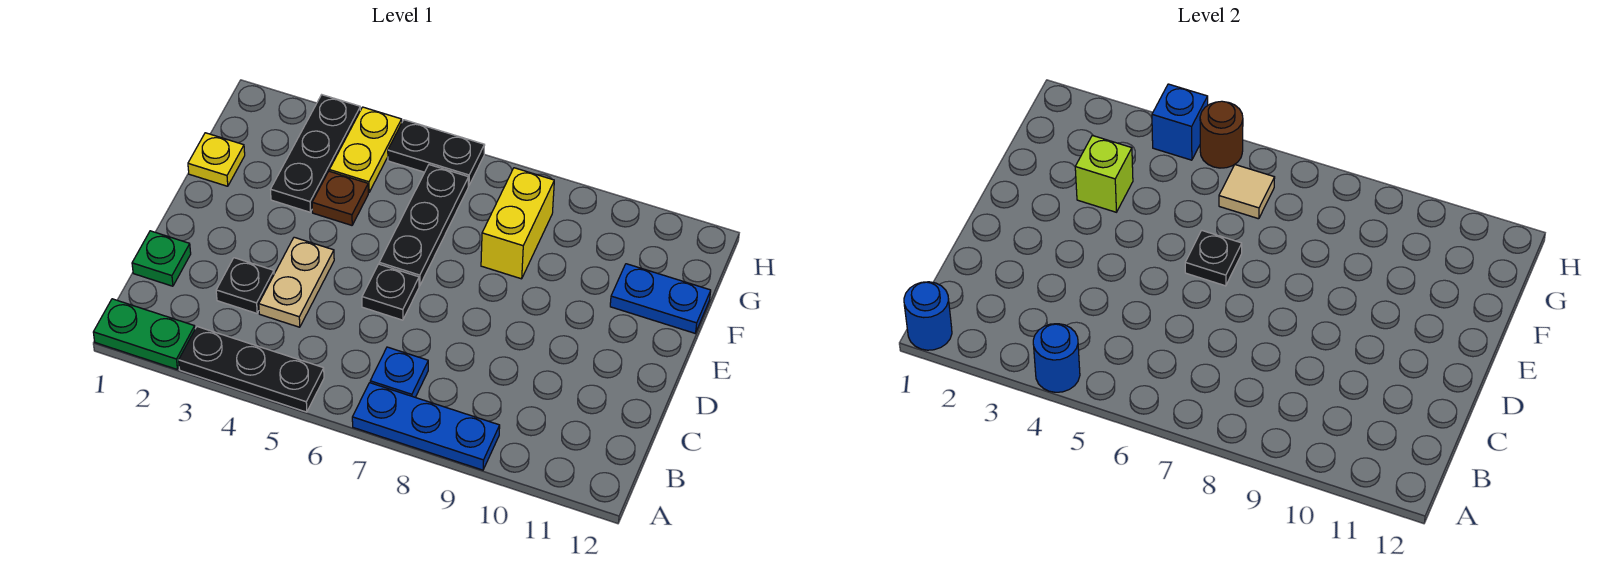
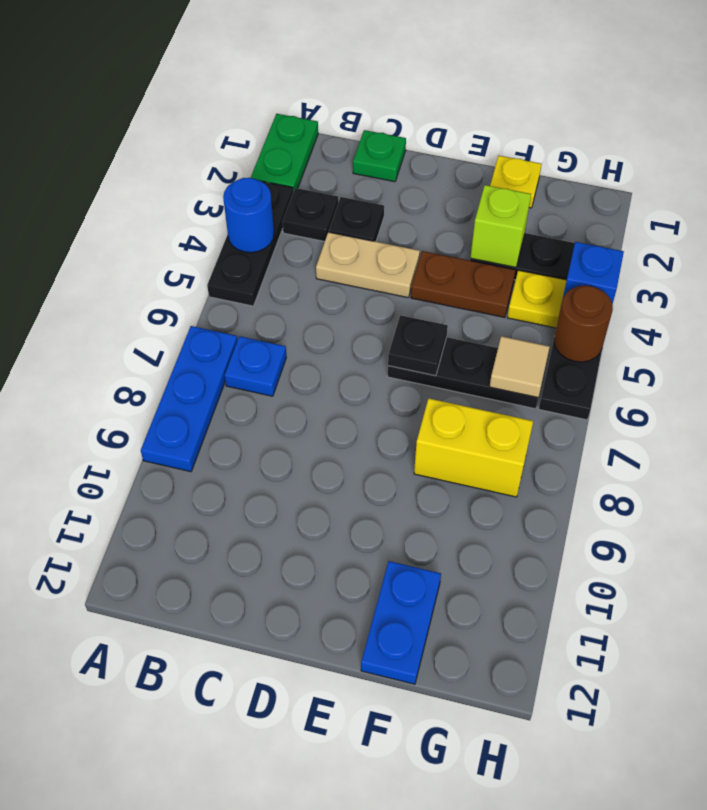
blue round brick A1 level 2 -> none
black plate D6 level 1 -> black plate B3 level 1
brown plate F4 level 1 -> brown plate E4:F4 level 1

